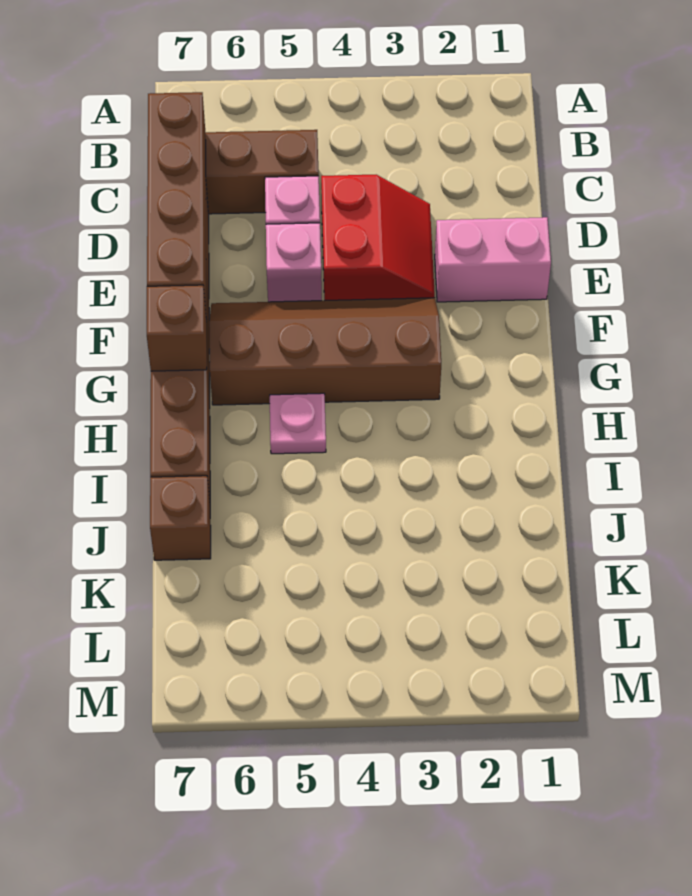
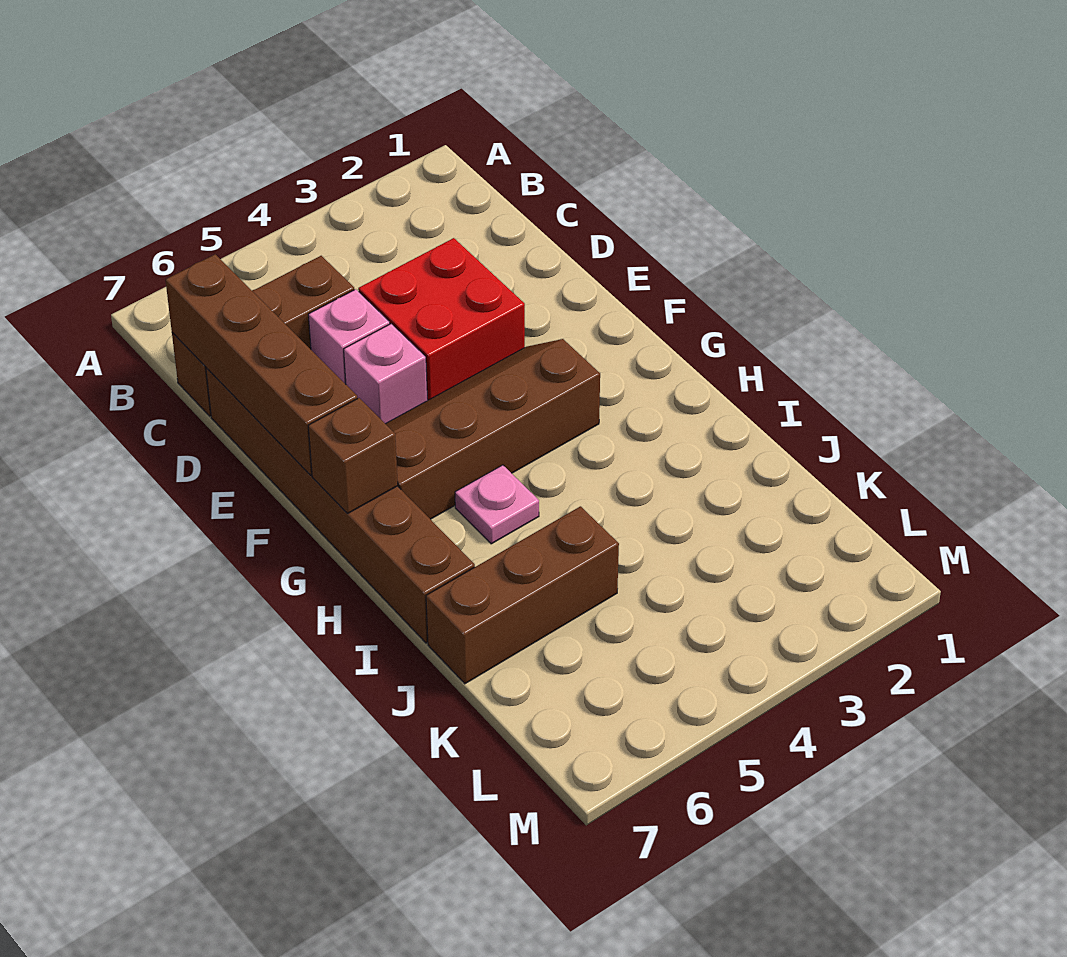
red slope D3:E4 level 1 top 4 -> red brick D3:E4 level 1
pink brick E1:E2 level 1 -> none
brown brick J7 level 1 -> brown brick J5:J7 level 1

